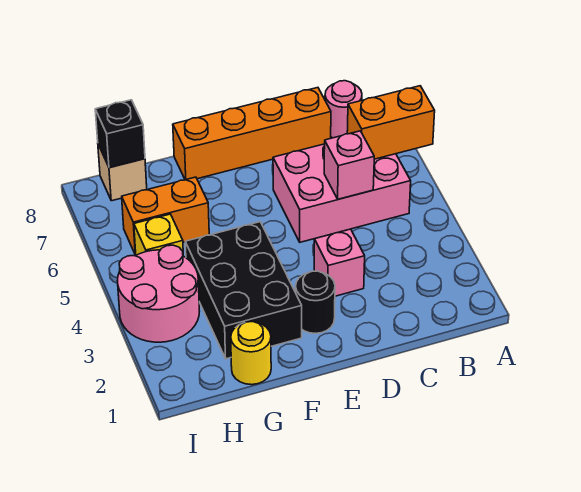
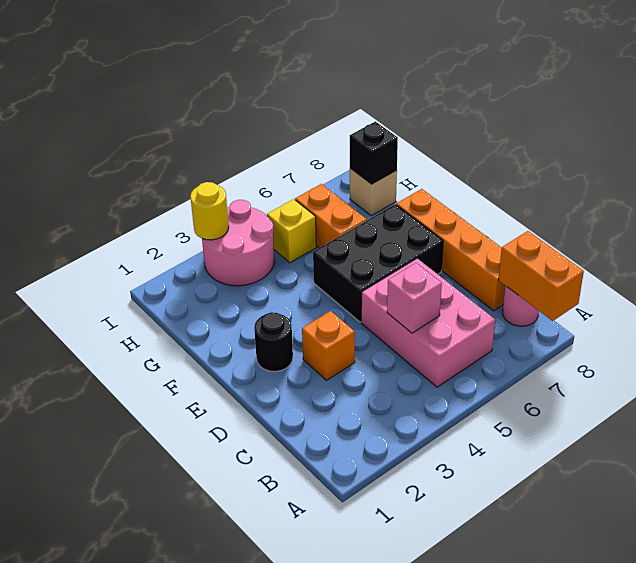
orange brick A6:B6 level 2 -> orange brick A8:B8 level 2
pink brick D3 level 1 -> orange brick D3 level 1
black brick F2:G4 level 1 -> black brick E5:F7 level 1
yellow round brick G1 level 1 -> yellow round brick I3 level 2

